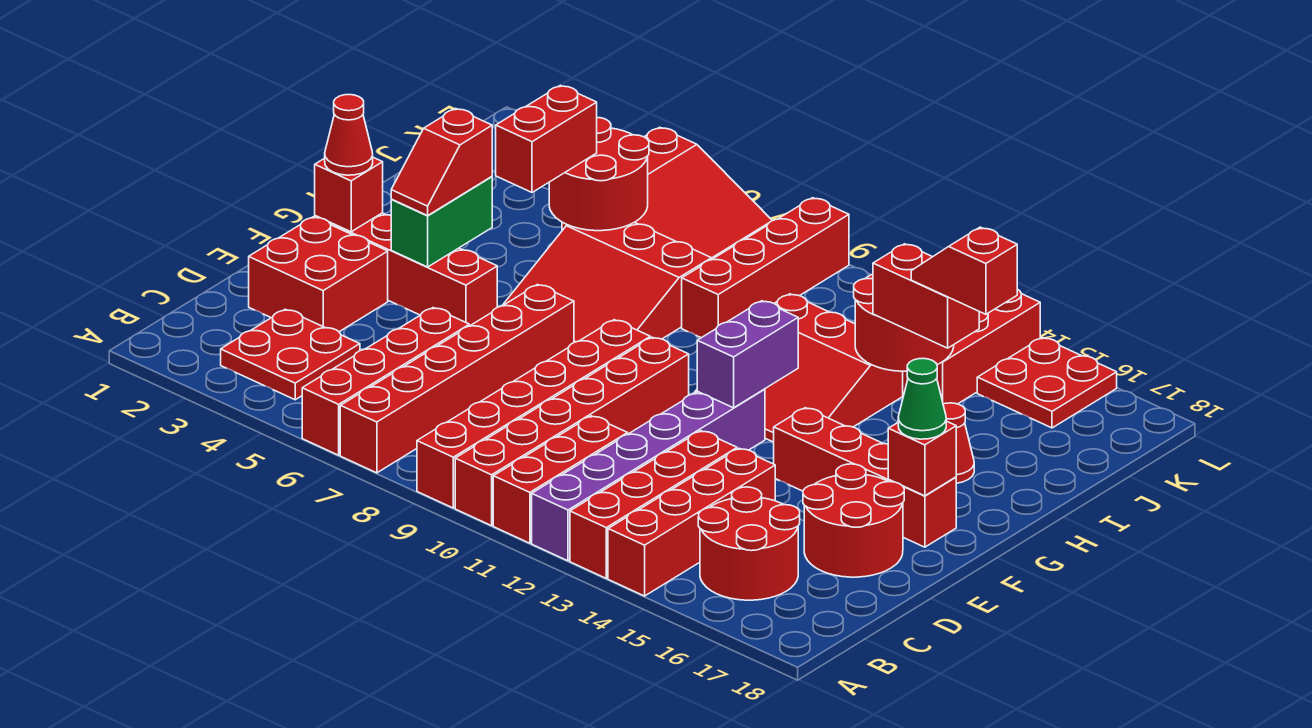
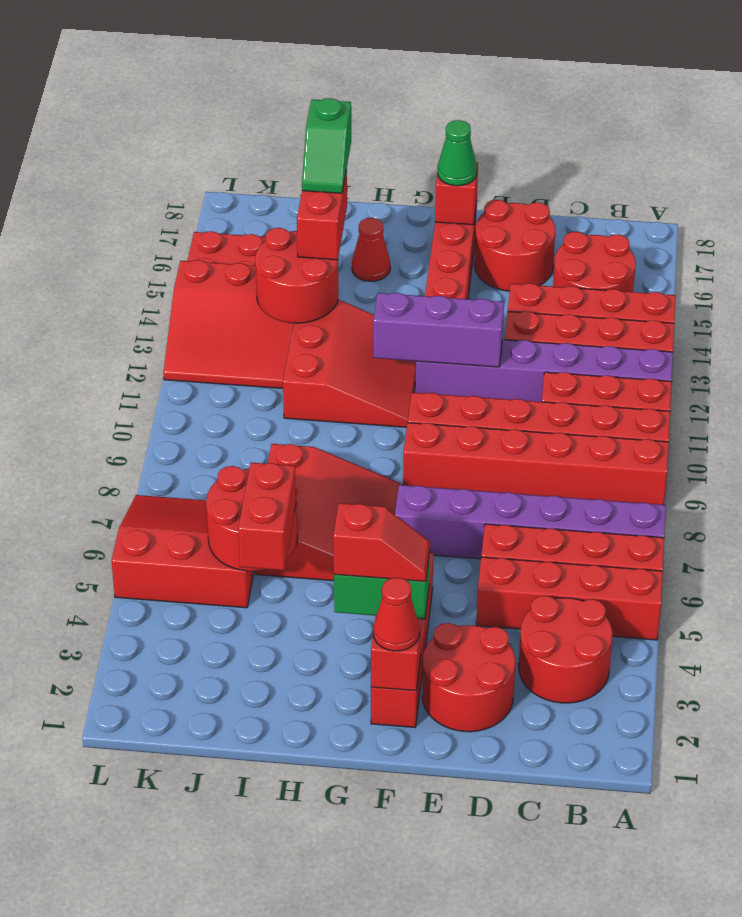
red brick A7:F7 level 1 -> purple brick A7:F7 level 1
red plate B3:C4 level 1 -> red round brick B3:C4 level 1
red brick D2:E3 level 1 -> red round brick D2:E3 level 1
purple brick F12:G12 level 2 -> purple brick E12:G12 level 2
red brick H5:I5 level 3 -> red brick I4:I5 level 3
red brick I9:L9 level 1 -> red brick A5:D5 level 1
red slope I15:I16 level 4 top 16 -> green slope I15:I16 level 4 top 16

